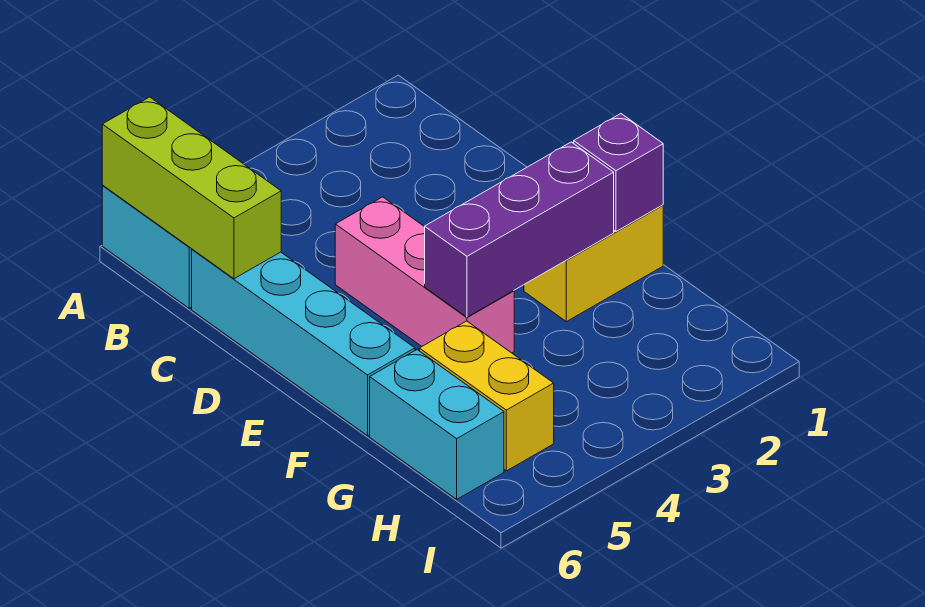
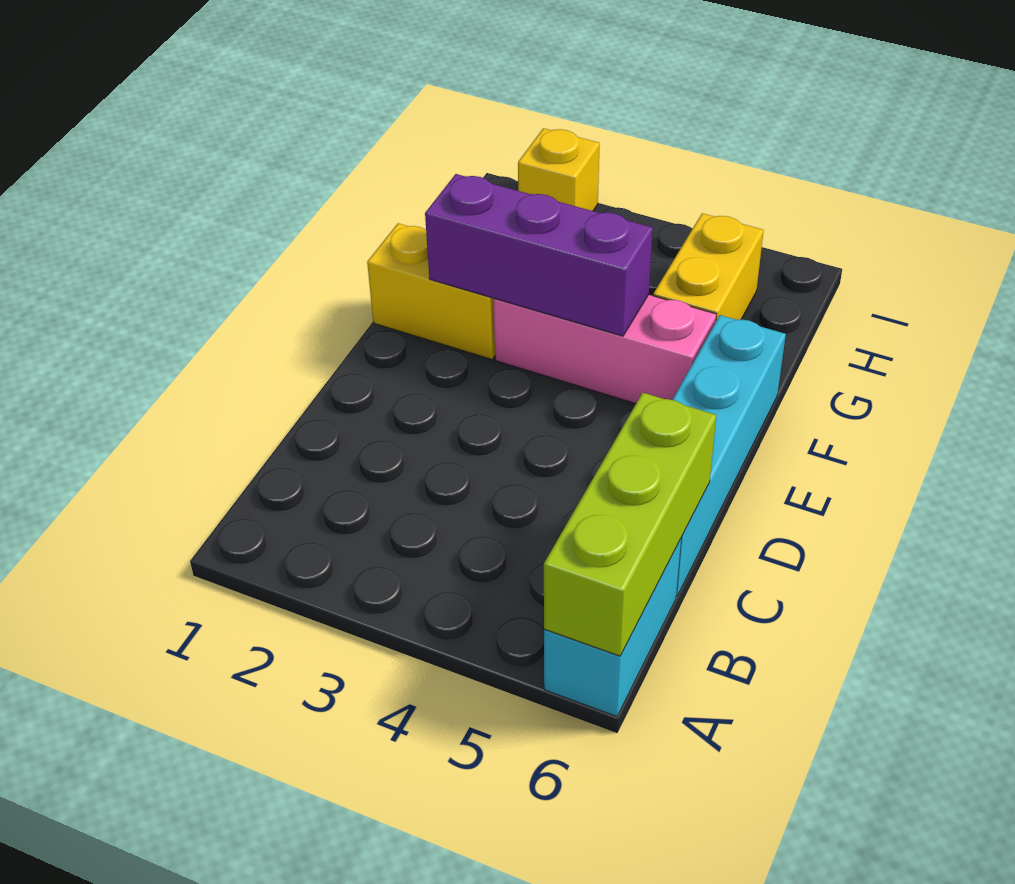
pink brick D4:F4 level 1 -> pink brick F3:F5 level 1
purple brick F1 level 2 -> none
cyan brick G6:H6 level 1 -> none
none -> yellow brick I2 level 1

